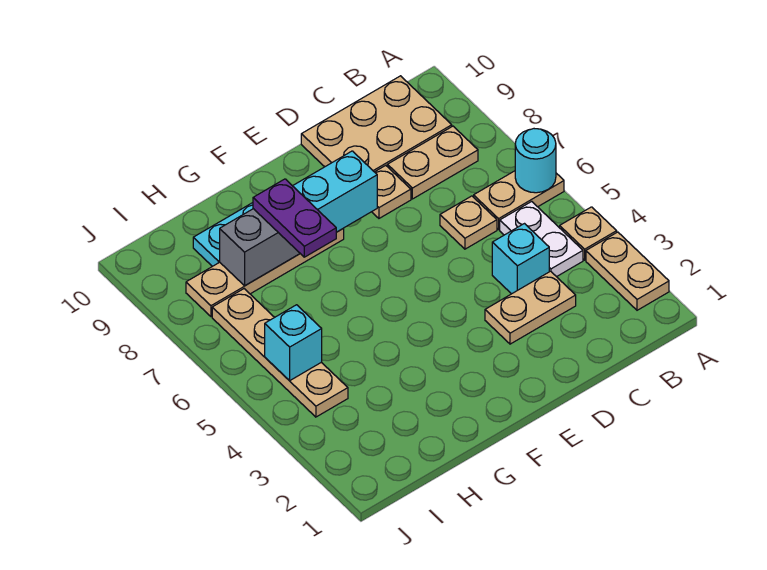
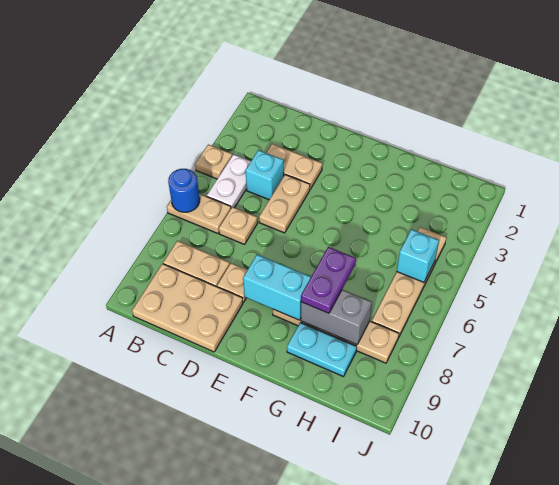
tan plate A2:A3 level 1 -> tan plate D4:D5 level 1
cyan round brick A6 level 2 -> blue round brick A6 level 2

